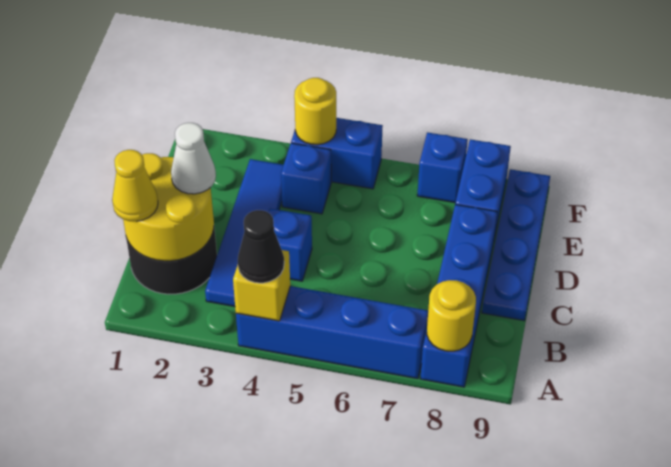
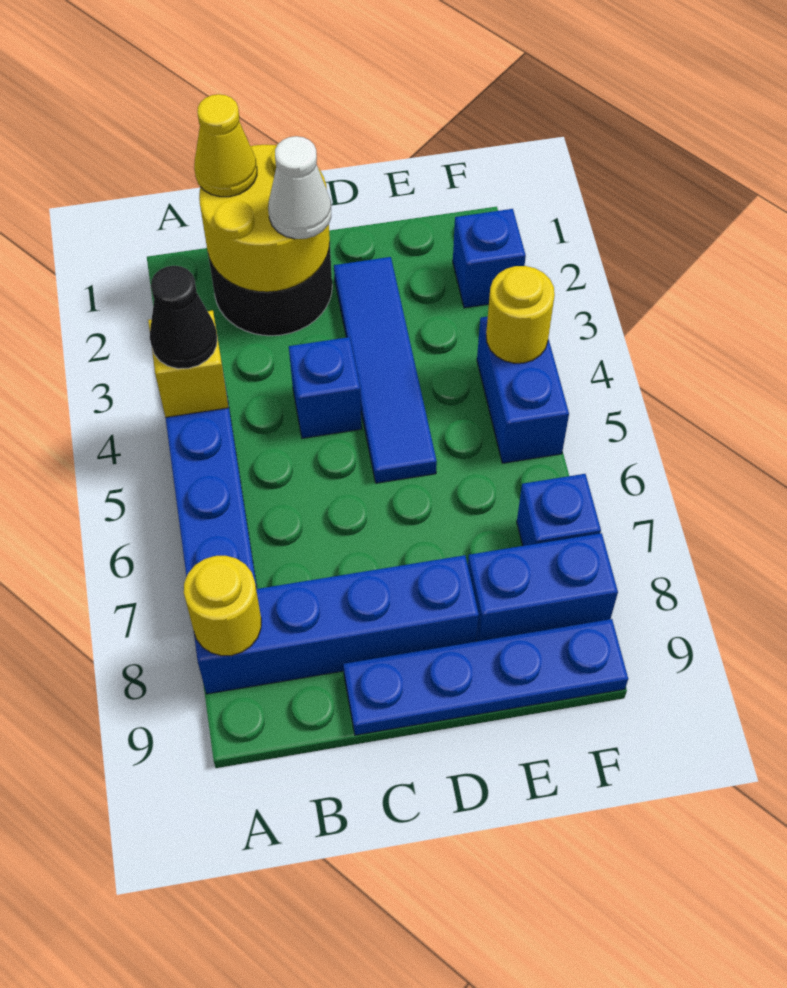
blue tile B3:E3 level 1 -> blue tile D2:D5 level 1
blue brick E4 level 1 -> blue brick F2 level 1

